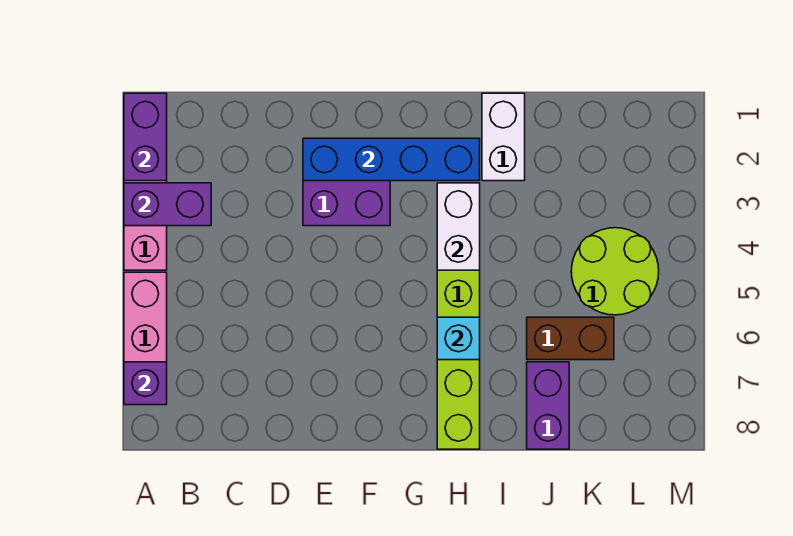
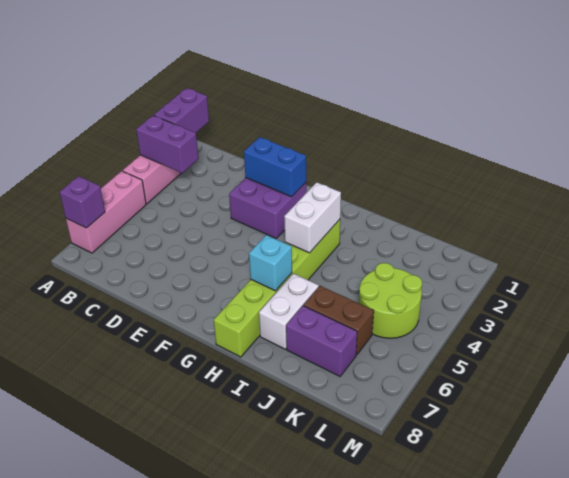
blue brick E2:H2 level 2 -> blue brick E2:F2 level 2
white brick I1:I2 level 1 -> white brick I6:I7 level 1
purple brick J7:J8 level 1 -> purple brick J7:K7 level 1

